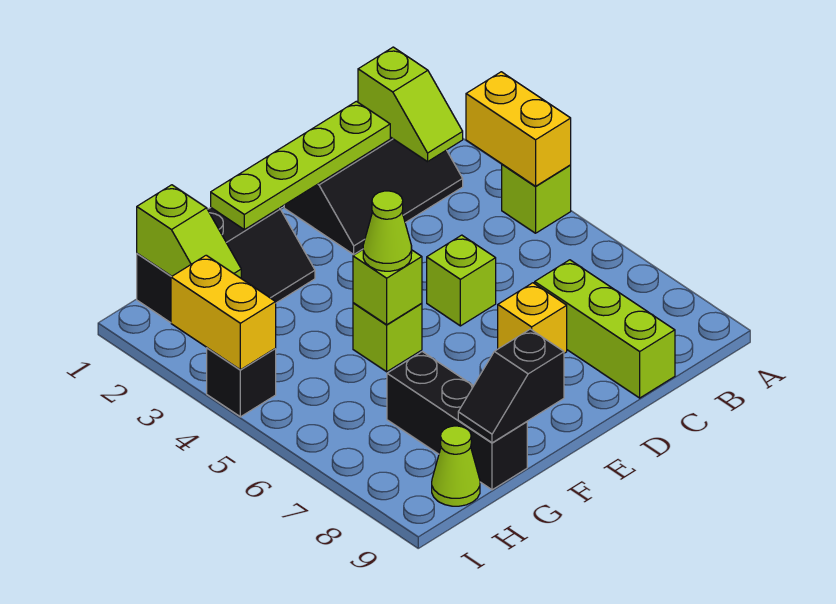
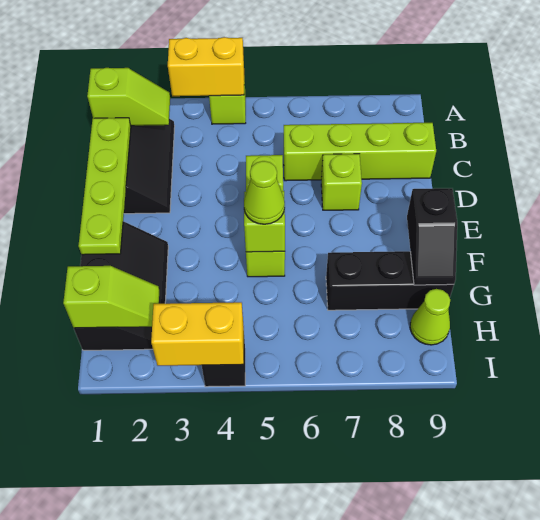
lime brick C7:C9 level 1 -> lime brick C6:C9 level 1
yellow brick D7 level 1 -> lime brick D7 level 1

